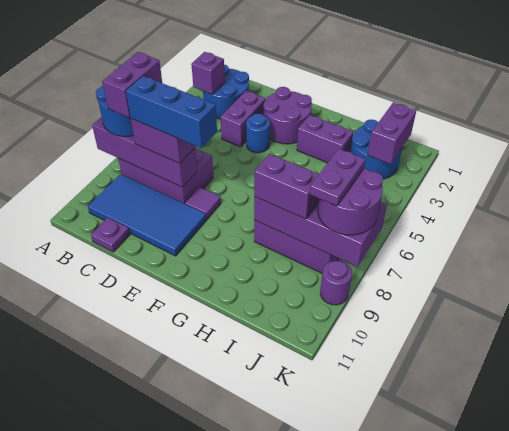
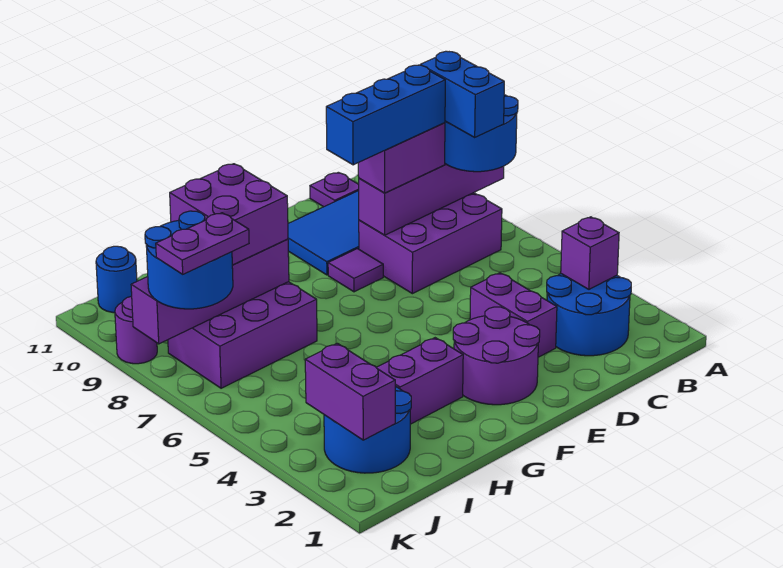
purple brick B7:B8 level 4 -> blue brick B7:B8 level 4
blue round brick E4 level 1 -> blue round brick J11 level 1
purple brick H7:K8 level 2 -> purple brick H8:K8 level 2
purple brick H8:I8 level 3 -> purple brick H8:I9 level 3
purple round brick J7:K8 level 3 -> blue round brick J7:K8 level 3
purple plate J7:J8 level 4 -> purple plate J7:K7 level 4

